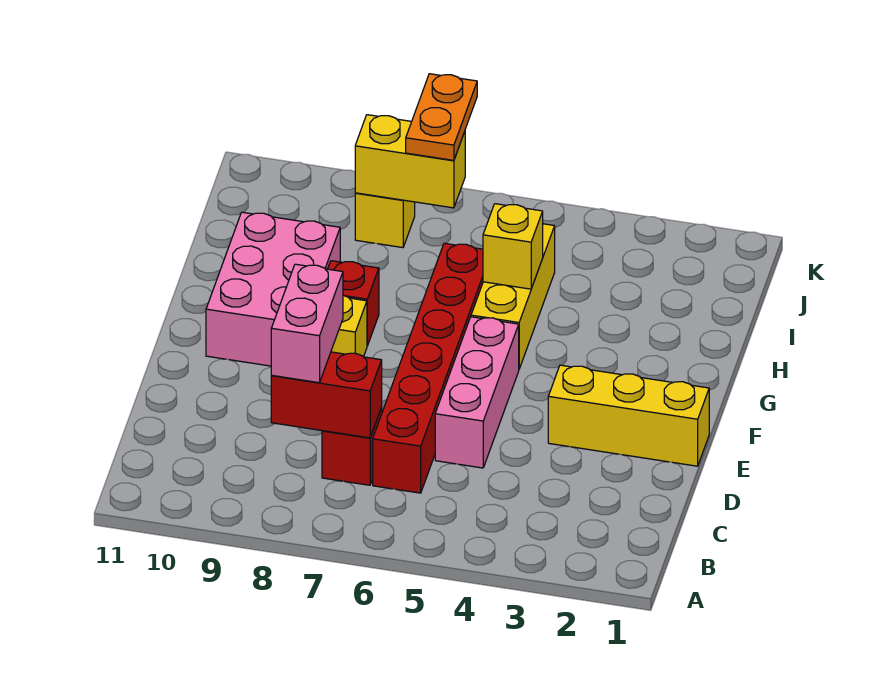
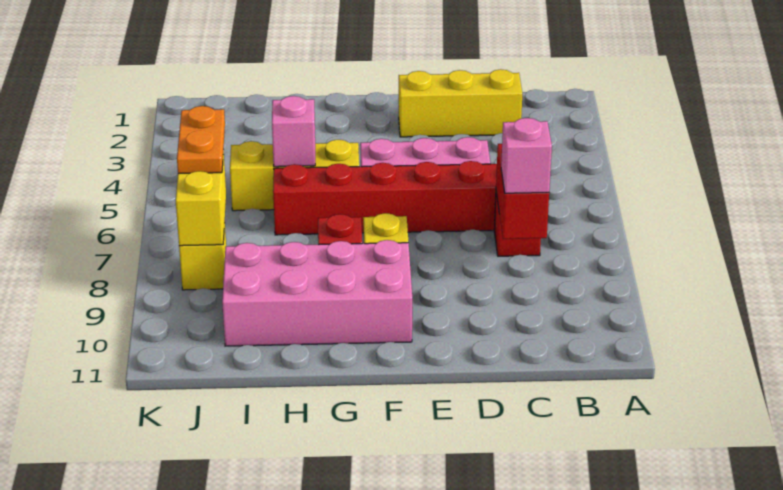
pink brick C8:D8 level 3 -> pink brick C8 level 3
yellow brick E1:E3 level 1 -> yellow brick C2:E2 level 1
pink brick F9:H10 level 1 -> pink brick F9:I10 level 1
yellow brick H5 level 2 -> pink brick H5 level 2
orange plate J7:K7 level 3 -> orange plate J6:J7 level 3

